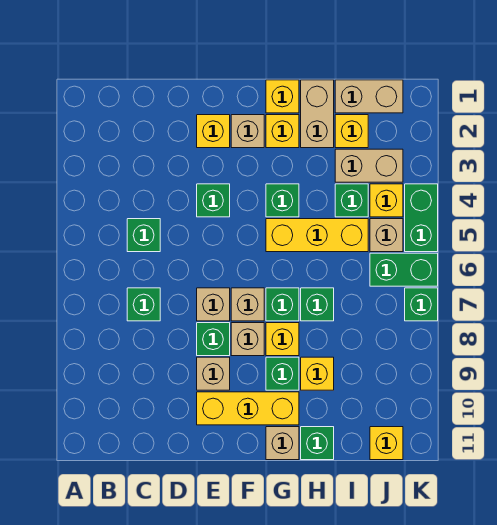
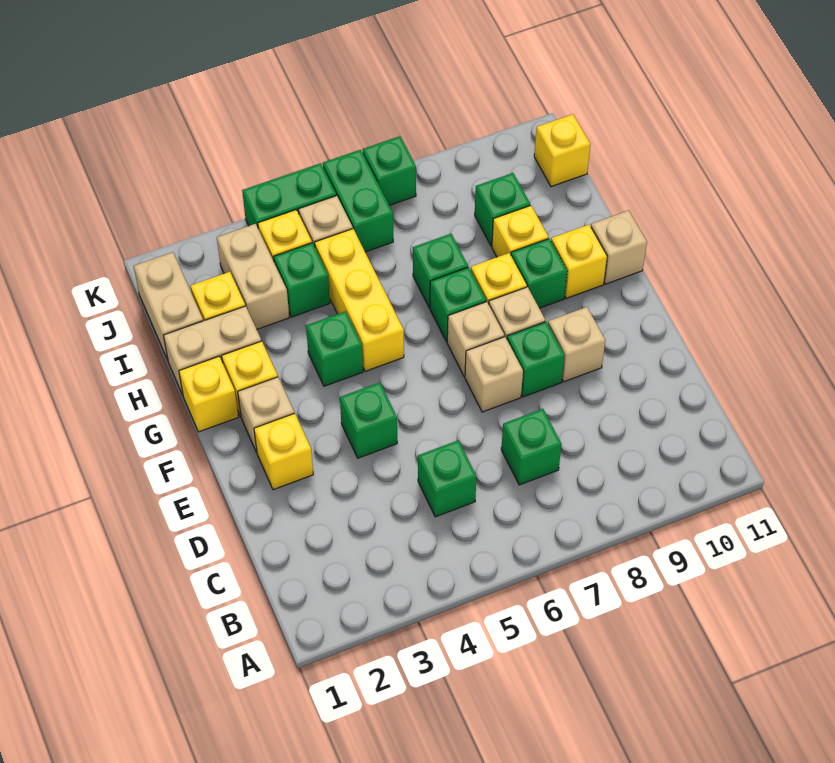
yellow brick E10:G10 level 1 -> yellow brick G10 level 1
green brick H11 level 1 -> green brick I9 level 1

